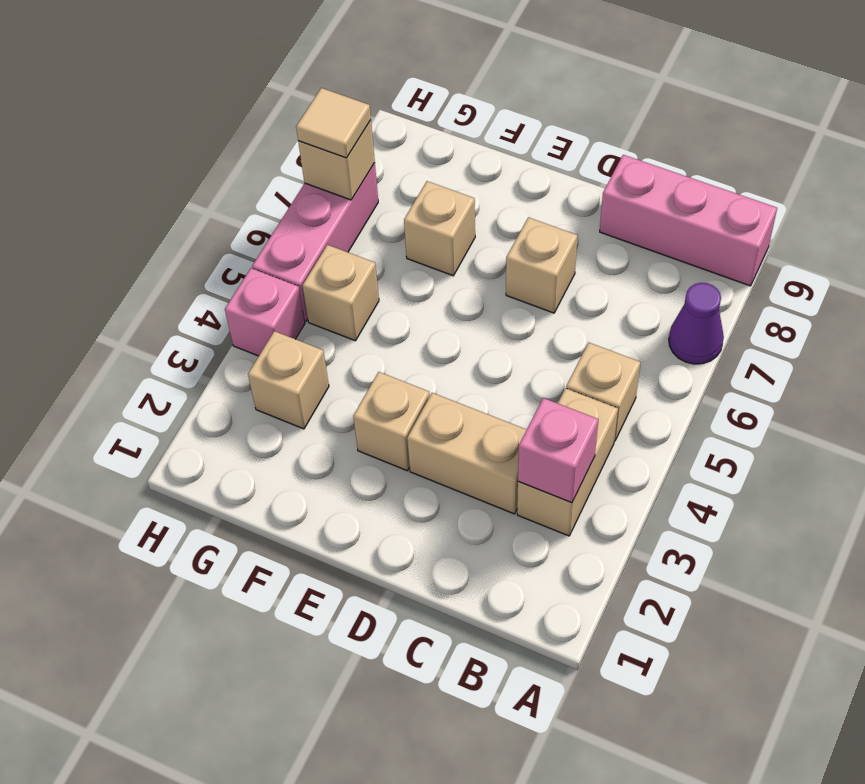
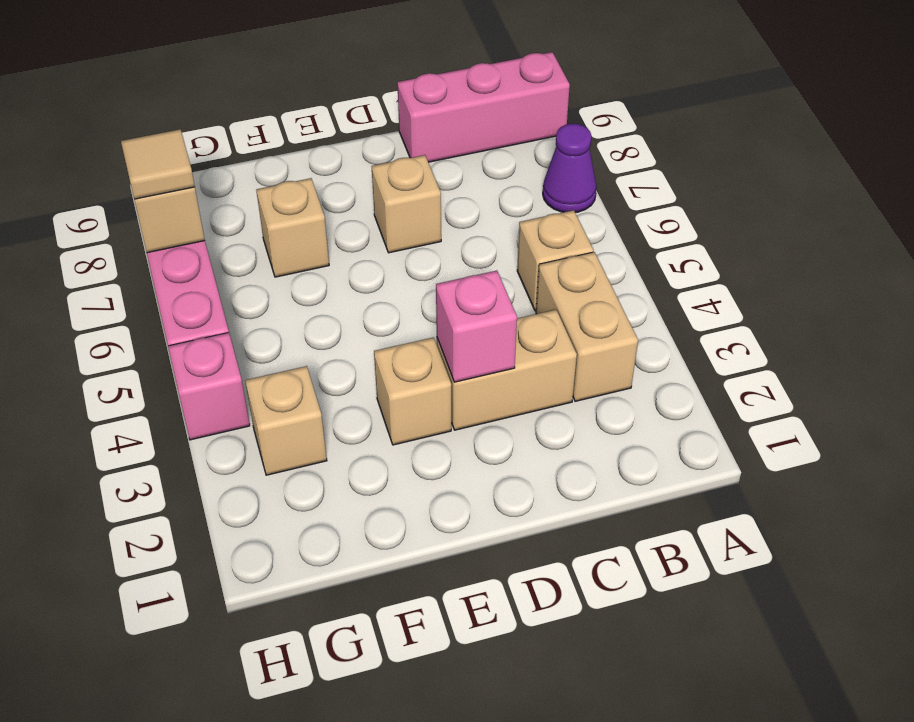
pink brick B3 level 2 -> pink brick D3 level 2
tan brick G5 level 1 -> none

